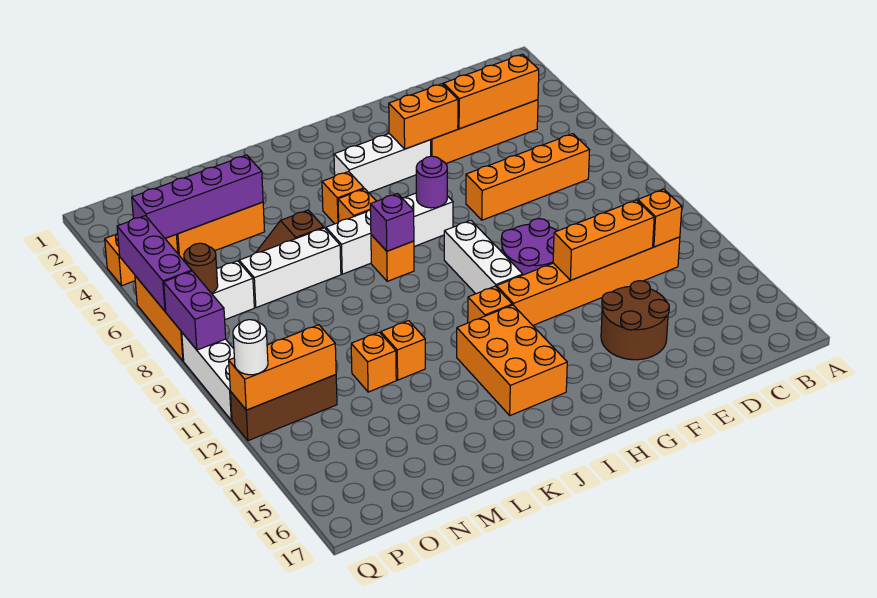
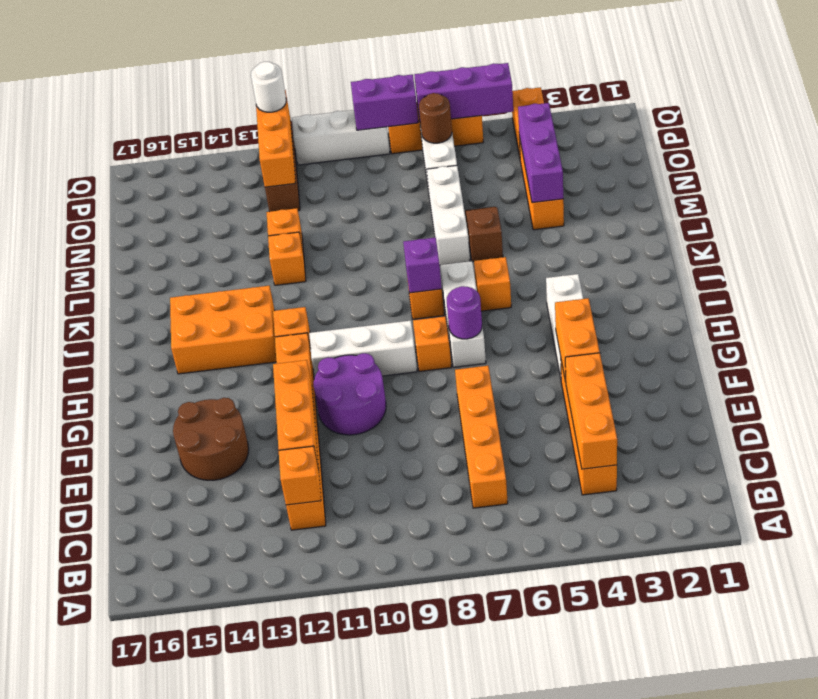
white brick H7:K7 level 1 -> white brick H7:J7 level 1
orange brick J5 level 1 -> orange brick H8 level 1
purple brick M4:P4 level 2 -> purple brick M4:O4 level 2

